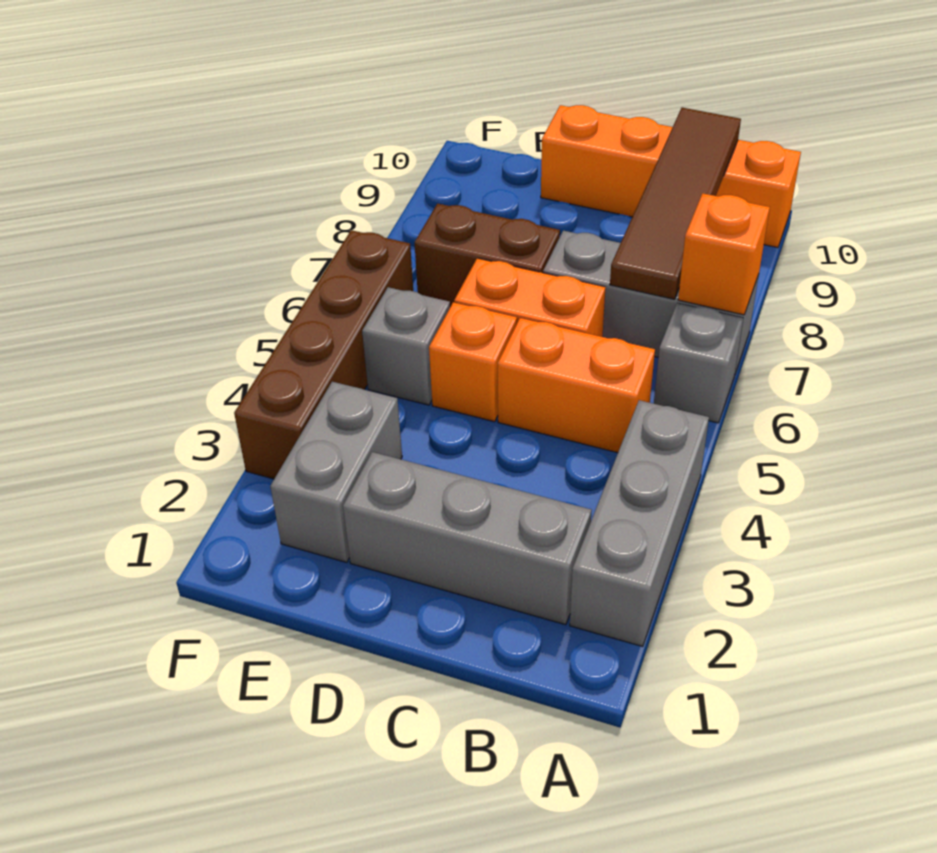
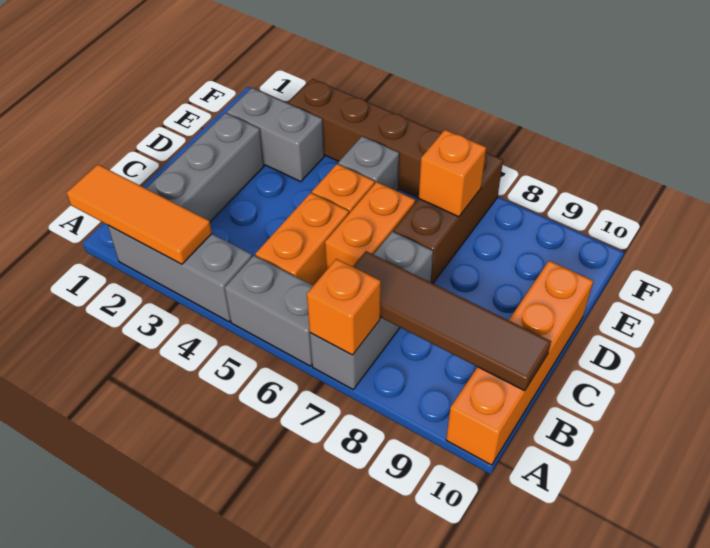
none -> orange tile A1:A3 level 2
grey brick A6 level 1 -> grey brick A5:A6 level 1
brown brick D7:E7 level 1 -> brown brick D7:F7 level 1
none -> orange brick E7 level 2

